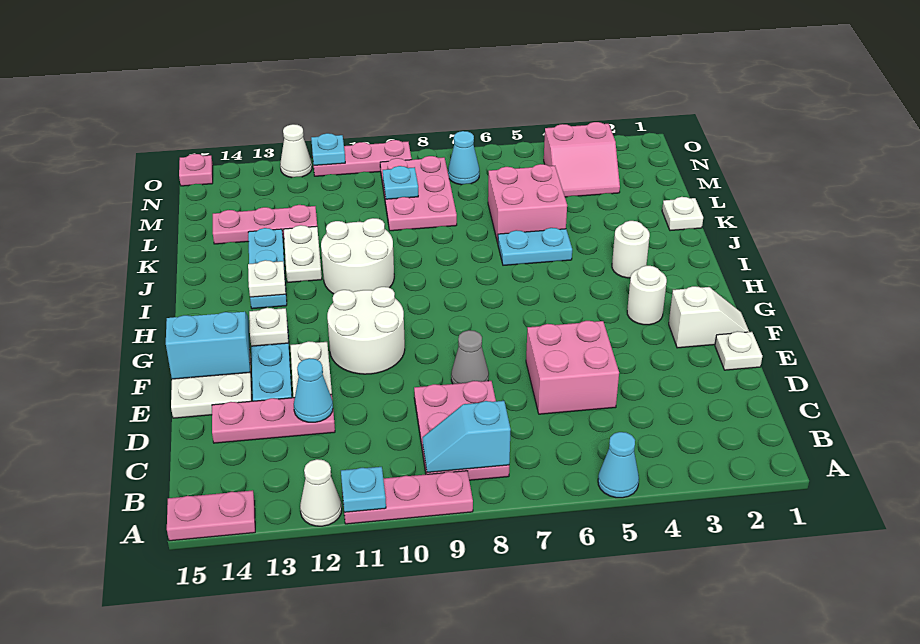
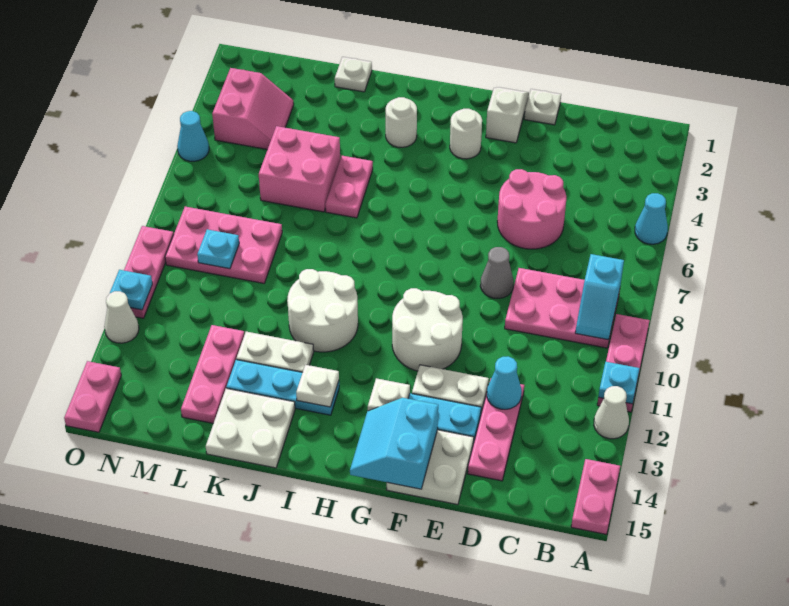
pink brick D5:E6 level 1 -> pink round brick D5:E6 level 1
cyan plate J5:J6 level 1 -> pink plate J5:J6 level 1
none -> white plate J14:K15 level 1
cyan cone N7 level 1 -> cyan cone O5 level 1
pink plate O15 level 1 -> pink plate O14:O15 level 1

